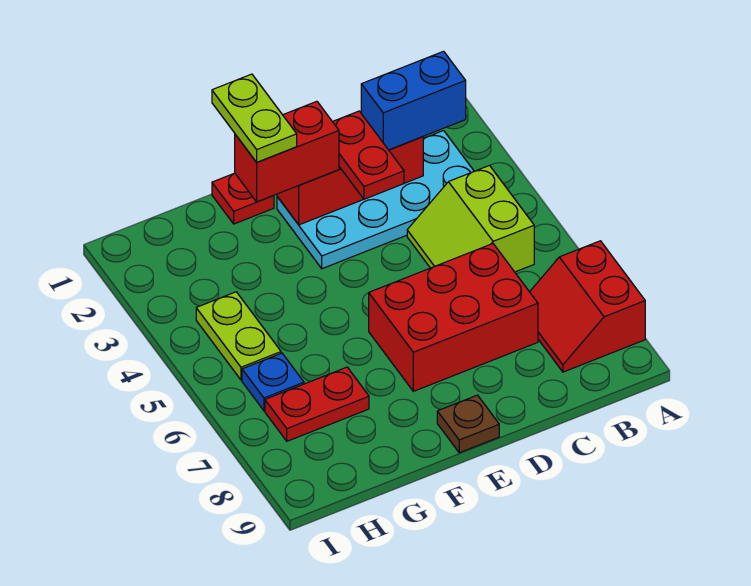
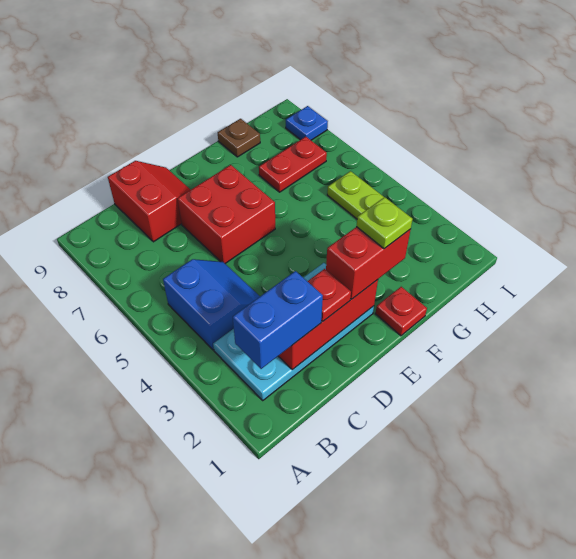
red slope A7:B8 level 1 top A -> red slope C8:D9 level 1 top C
lime slope B4:C5 level 1 top B -> blue slope B4:C5 level 1 top B
red brick C6:E7 level 1 -> red brick D6:E7 level 1
red plate D2:D3 level 3 -> red plate D2 level 3
brown plate E9 level 1 -> brown plate G9 level 1
lime plate F1:F2 level 4 -> lime plate F2 level 4
blue plate H6 level 1 -> blue plate I8 level 1

